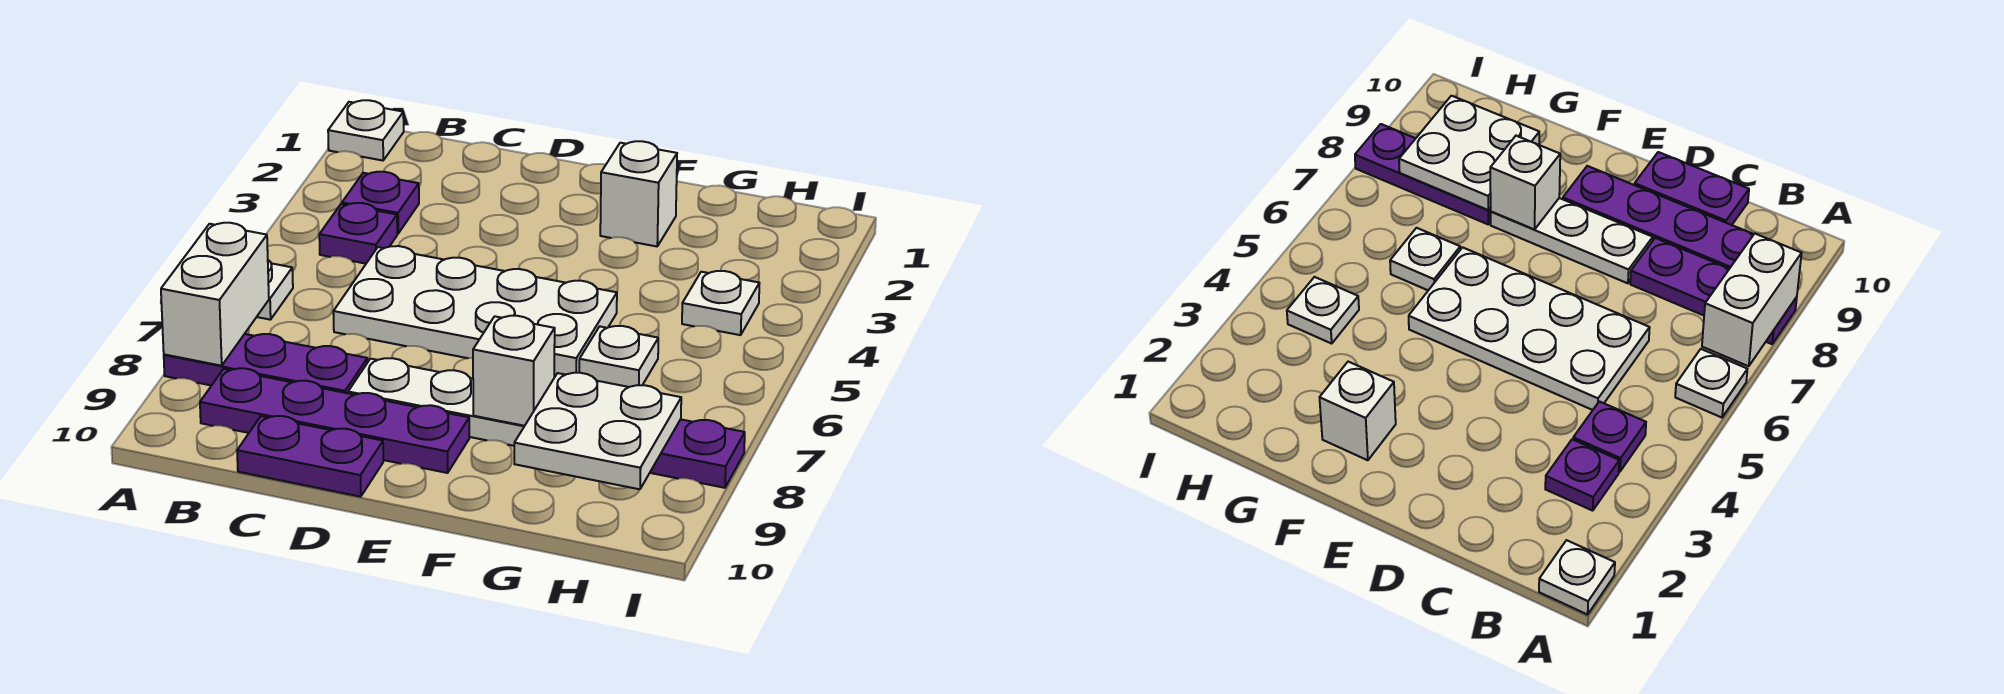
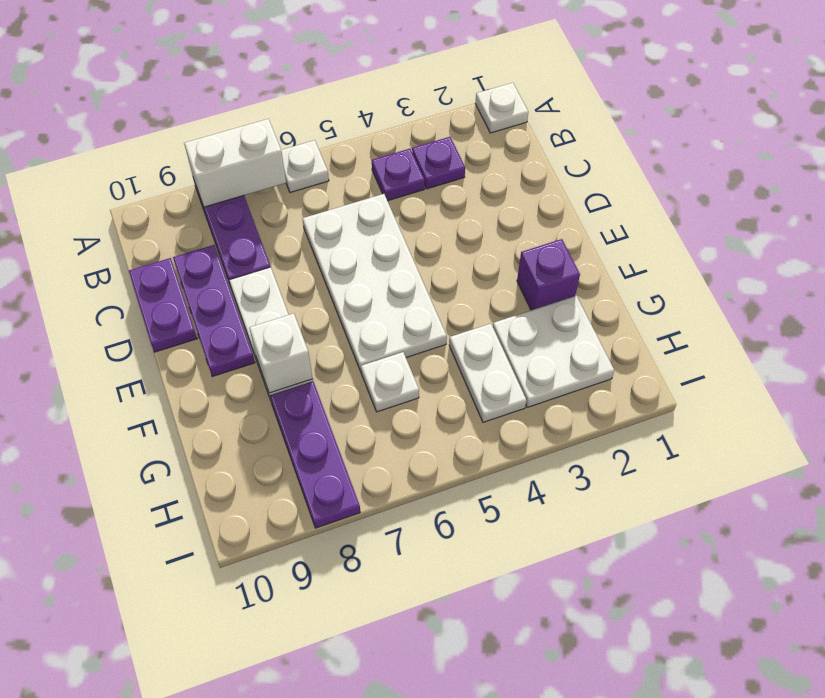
purple plate B9:E9 level 1 -> purple plate C9:E9 level 1
white brick F2 level 1 -> purple brick F2 level 1
white plate G8:H9 level 2 -> white plate G2:H3 level 1
white plate H4 level 1 -> white plate G4:H4 level 1

